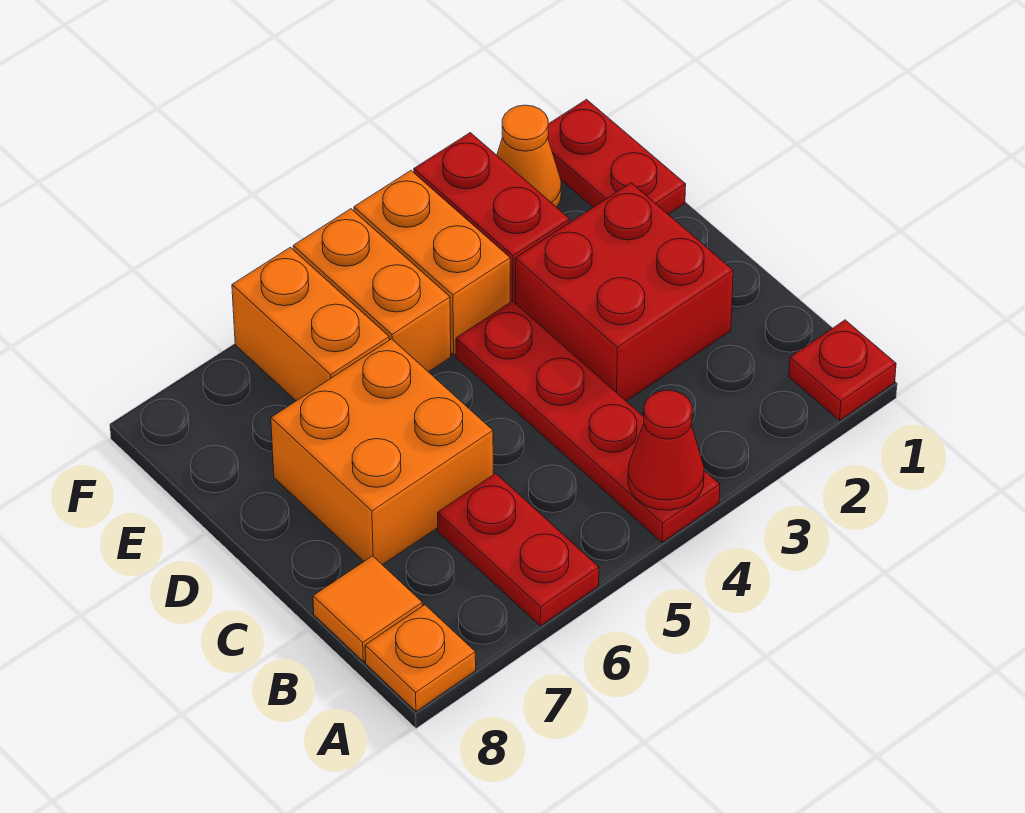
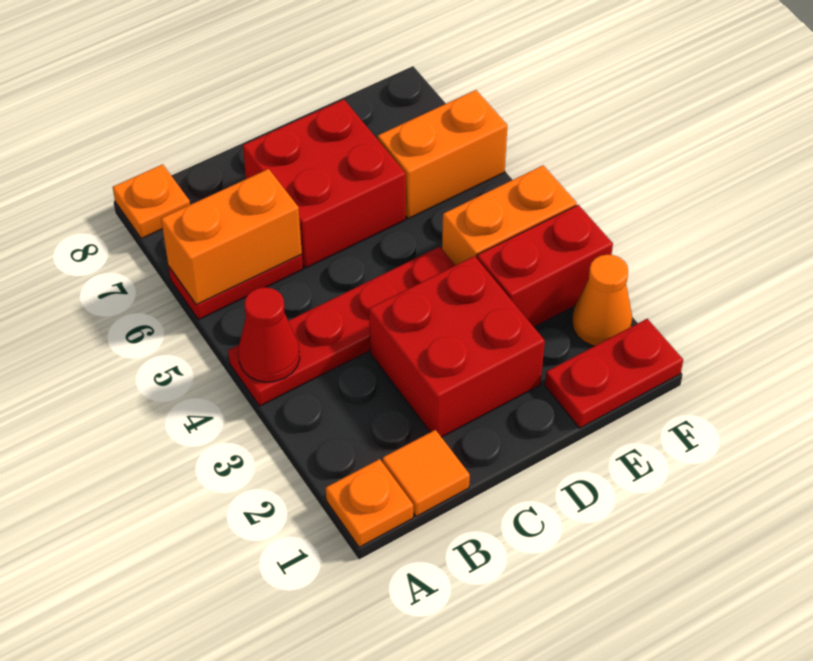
red plate A1 level 1 -> orange plate A1 level 1
orange tile B8 level 1 -> orange tile B1 level 1
orange brick C6:D7 level 1 -> red brick C6:D7 level 1
orange brick E5:F5 level 1 -> orange brick A6:B6 level 2

